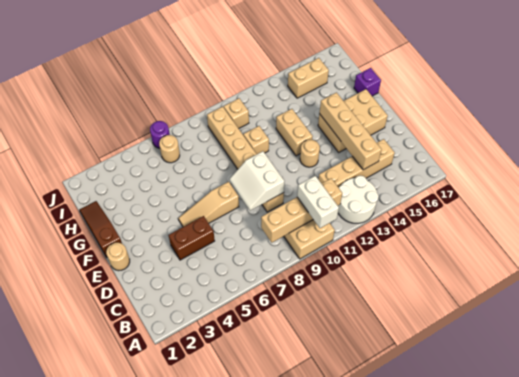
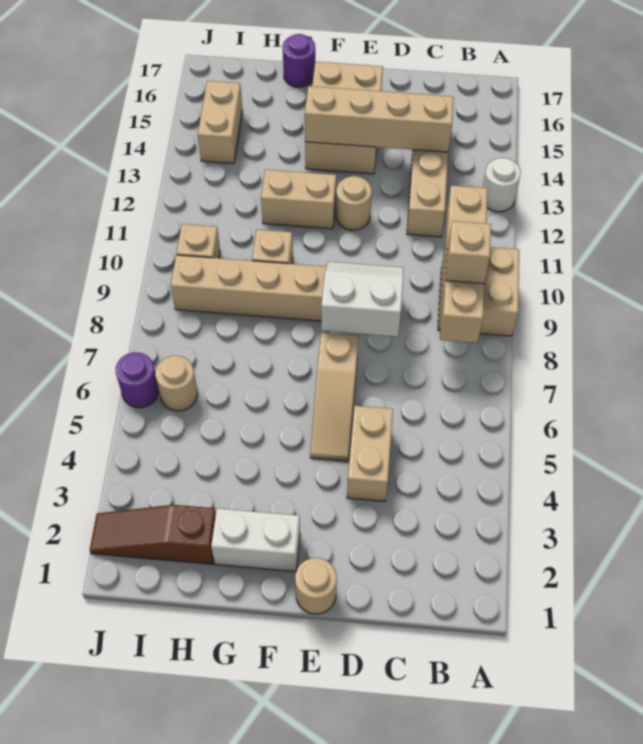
white brick A10:B10 level 3 -> white brick F2:G2 level 1
white round brick A12:B13 level 1 -> white round brick A13 level 1
none -> tan brick B9 level 3
brown brick D4:D5 level 1 -> tan brick D4:D5 level 1
white slope D8:E9 level 2 top 9 -> white slope D8:E9 level 2 top 8
brown slope F1:H1 level 1 top F -> brown slope H2:J2 level 1 top H
purple brick G17 level 1 -> purple round brick G17 level 1

